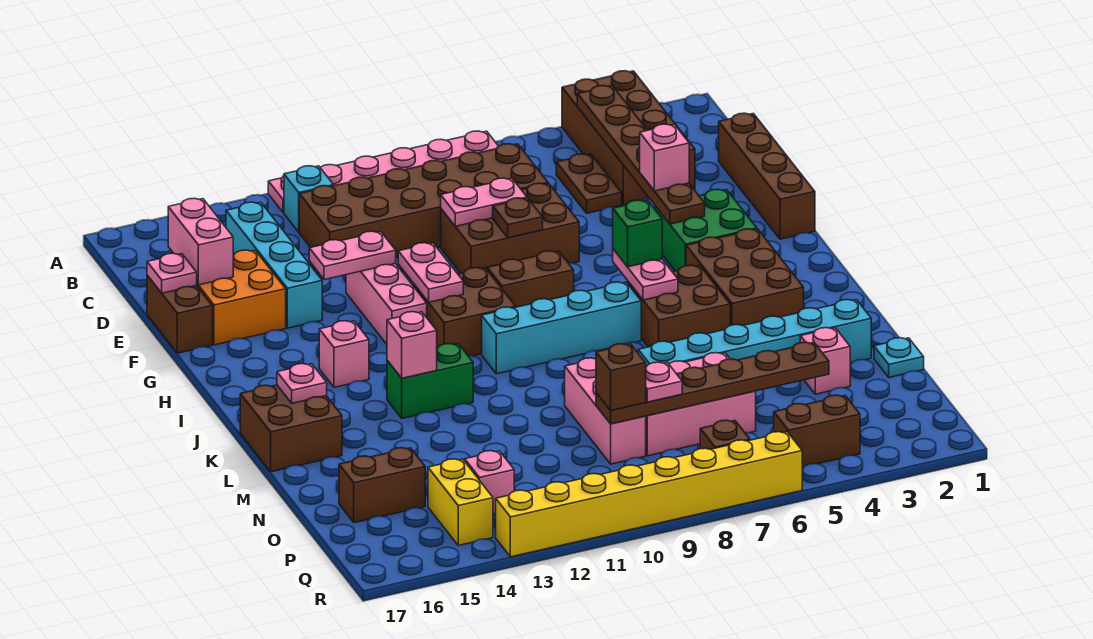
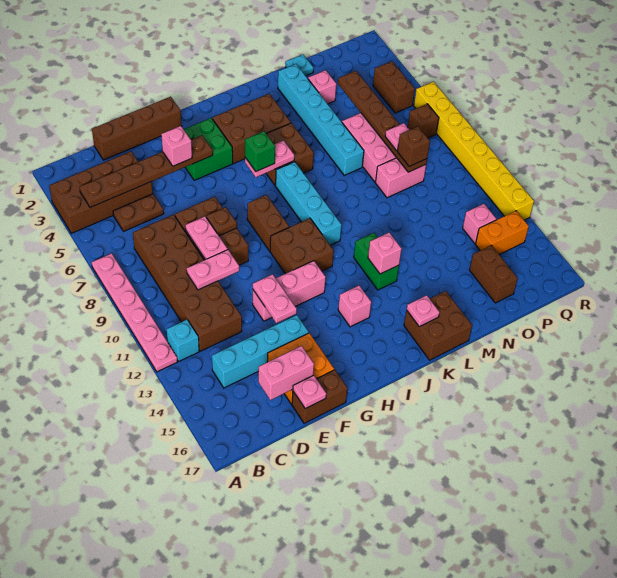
pink plate G11:H11 level 2 -> pink plate D10:E10 level 2
pink brick M9:O9 level 1 -> pink brick N9:O9 level 1
yellow brick P14:Q14 level 1 -> orange brick P14:Q14 level 1

